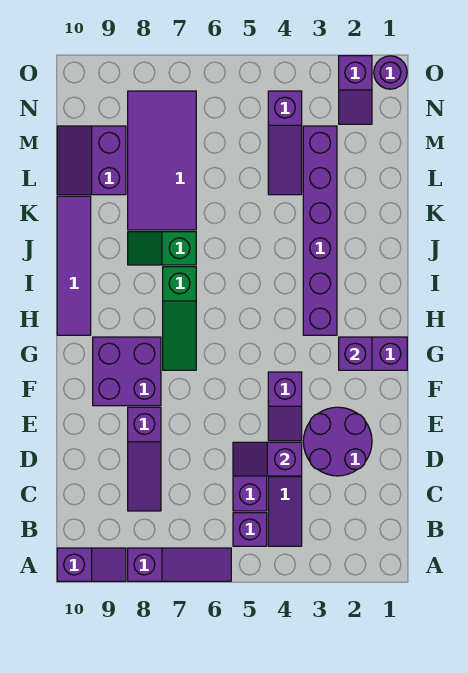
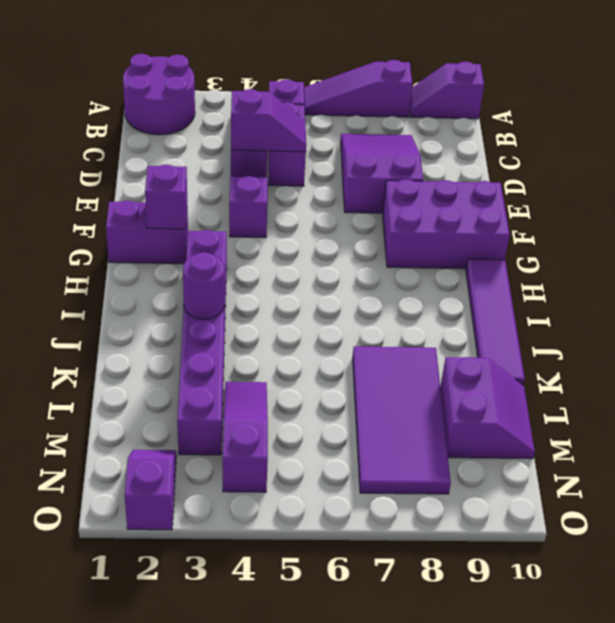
purple slope C8:E8 level 1 top E -> purple slope C7:E8 level 1 top E
purple round brick D2:E3 level 1 -> purple round brick A1:B2 level 1
purple brick F8:G9 level 1 -> purple brick F8:G10 level 1
green slope G7:I7 level 1 top I -> none
green slope J7:J8 level 1 top 7 -> none
purple round brick O1 level 1 -> purple round brick J3 level 2

